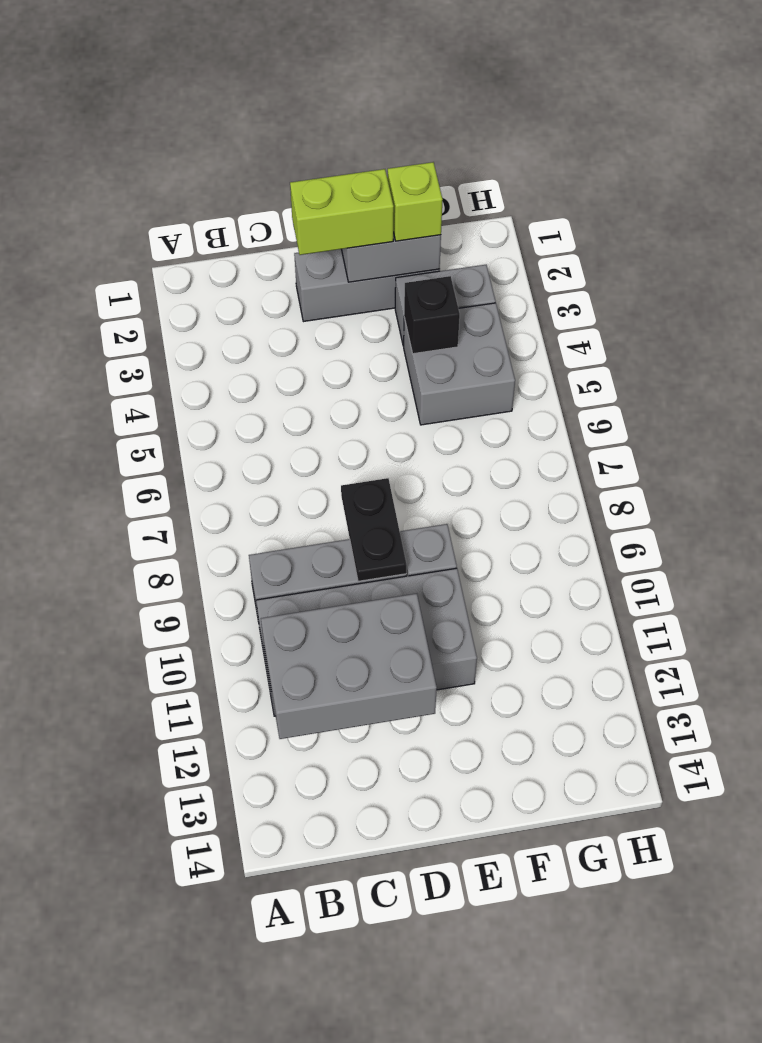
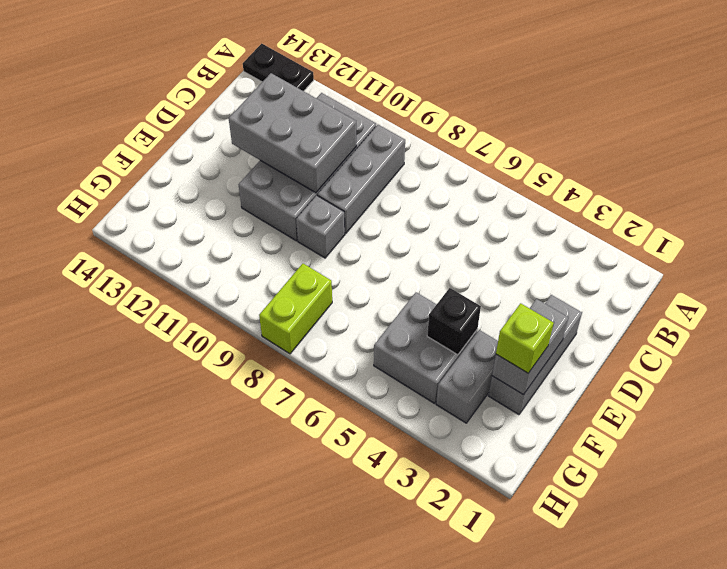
grey brick B11:D12 level 2 -> grey brick C10:D12 level 2
lime brick D2:E2 level 3 -> lime brick G8:H8 level 1
black plate D8:D9 level 2 -> black plate A13:A14 level 1

